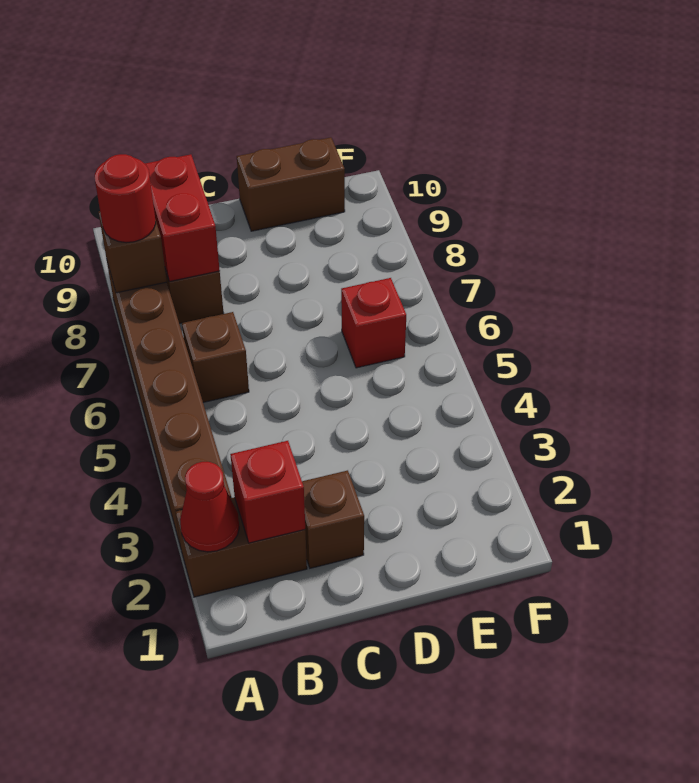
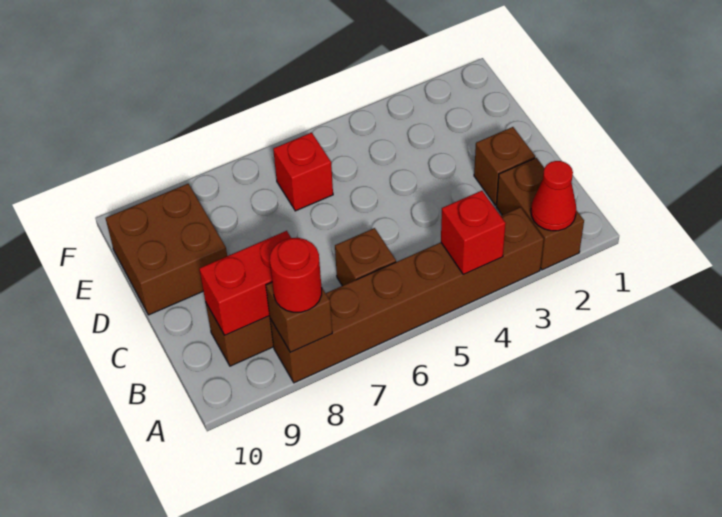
red brick B2 level 2 -> red brick A4 level 2
brown brick D10:E10 level 1 -> brown brick D9:E10 level 1

